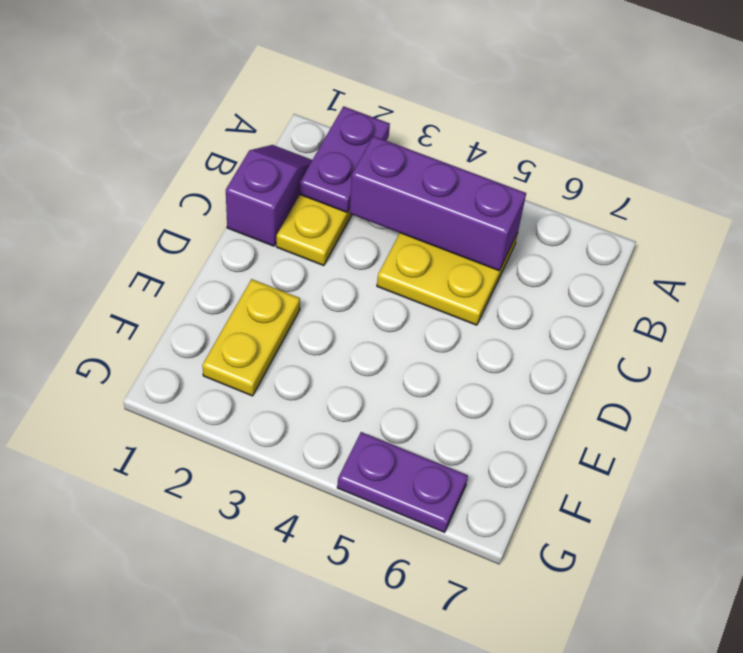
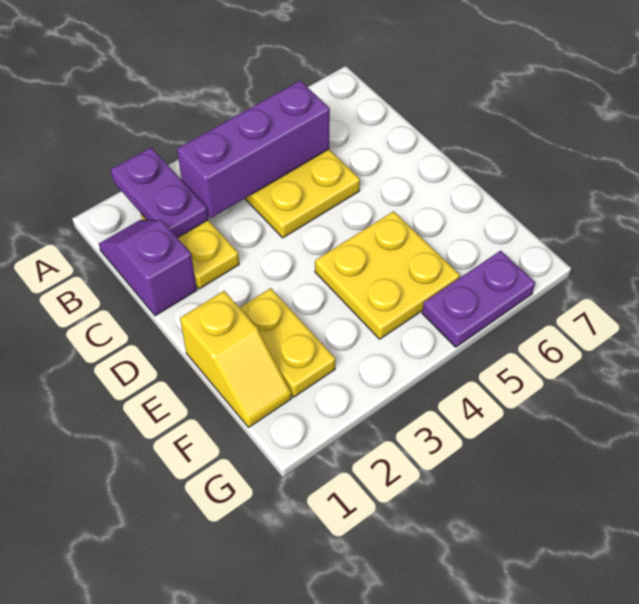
none -> yellow slope E1:F1 level 1 top E
none -> yellow plate E4:F5 level 1

